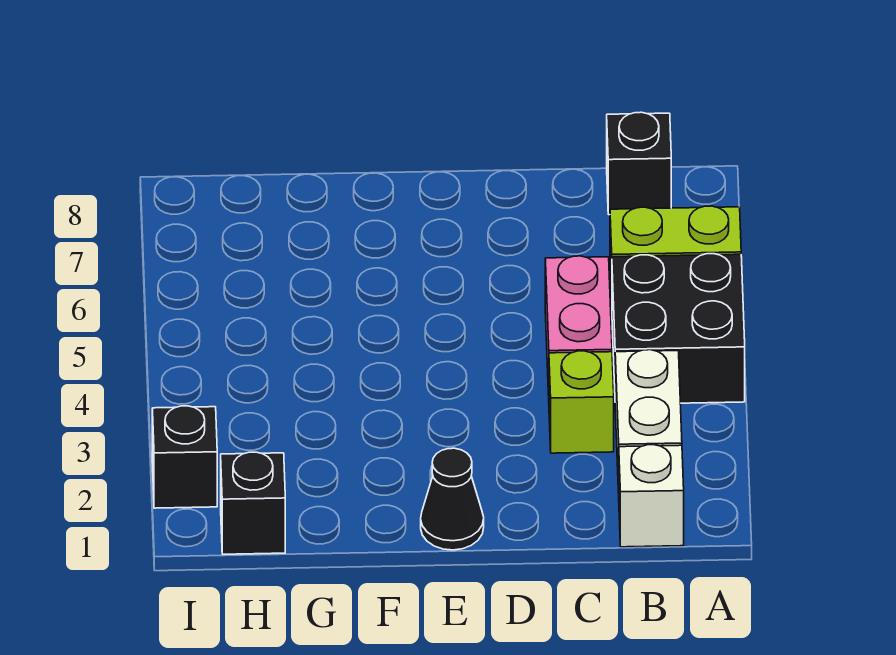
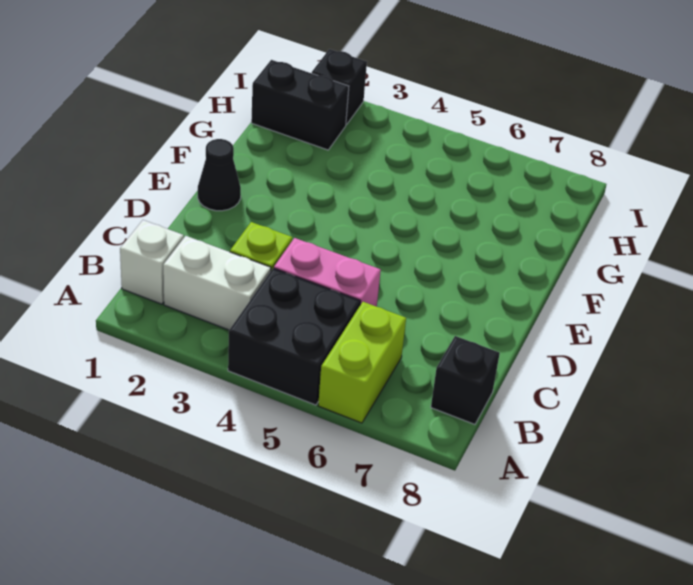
black brick H1 level 1 -> black brick H1:H2 level 1

